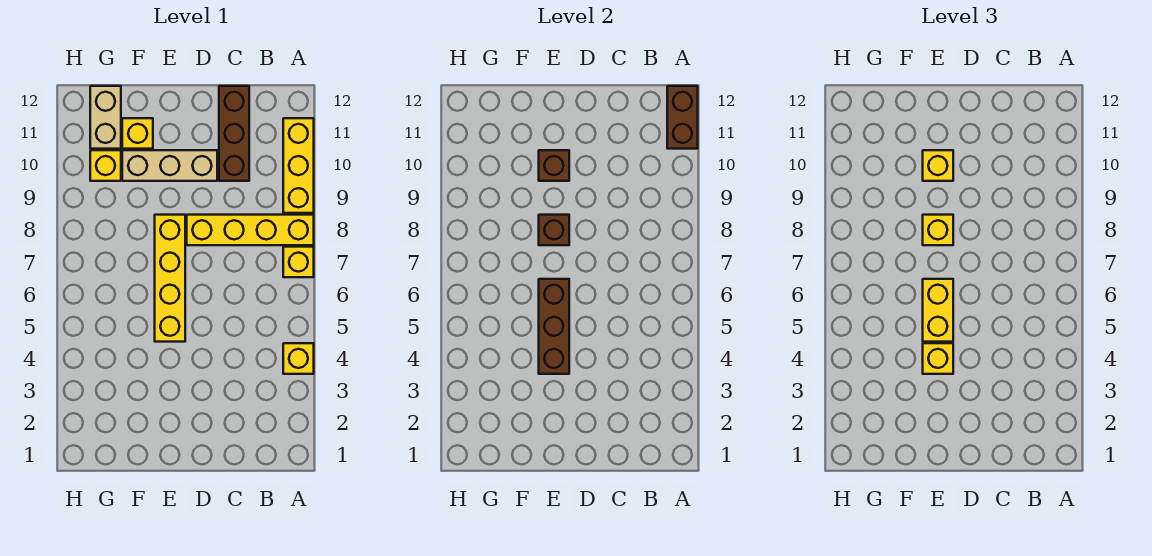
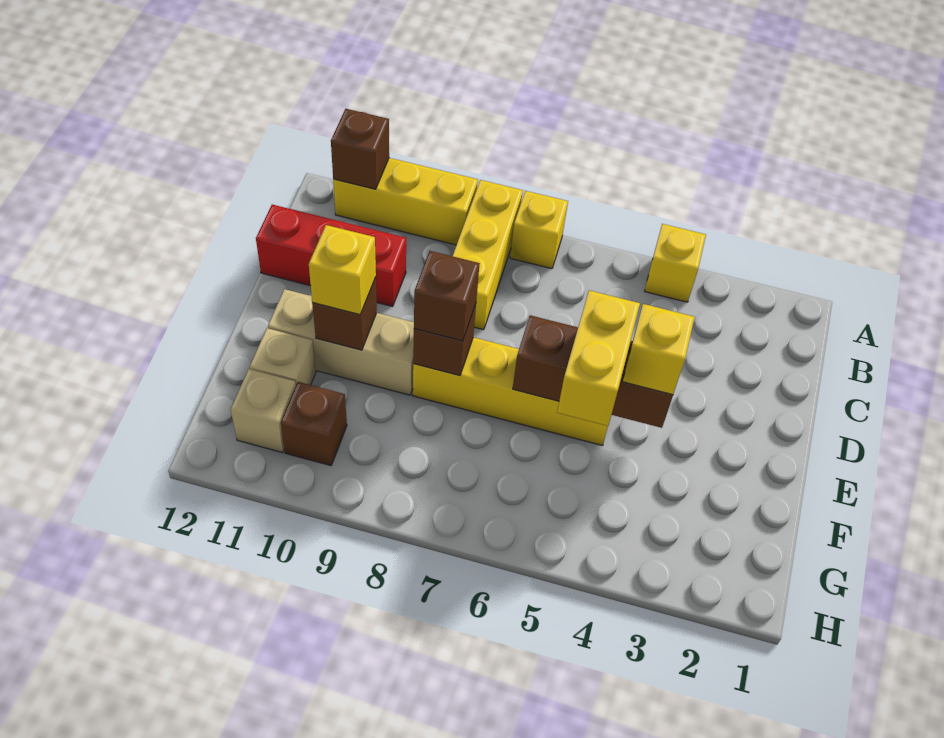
yellow brick A8:D8 level 1 -> yellow brick A8:C8 level 1
brown brick A11:A12 level 2 -> brown brick A11 level 2
brown brick C10:C12 level 1 -> red brick C10:C12 level 1
tan brick D10:F10 level 1 -> tan brick E9:E11 level 1
yellow brick E5:E6 level 3 -> yellow brick E5:F5 level 3
yellow brick E8 level 3 -> brown brick E8 level 3
yellow brick F11 level 1 -> tan brick F11 level 1
yellow brick G10 level 1 -> brown brick G10 level 1
tan brick G11:G12 level 1 -> tan brick G11 level 1

